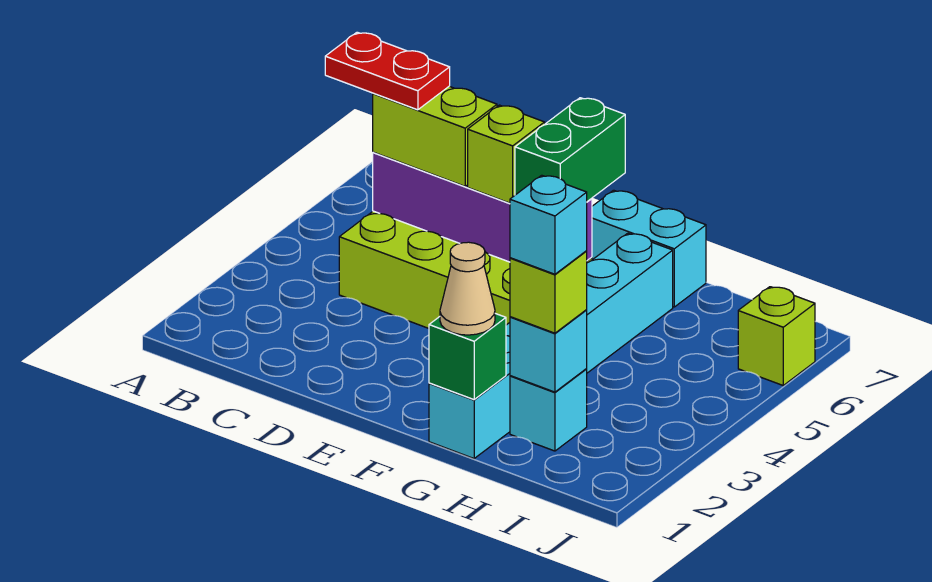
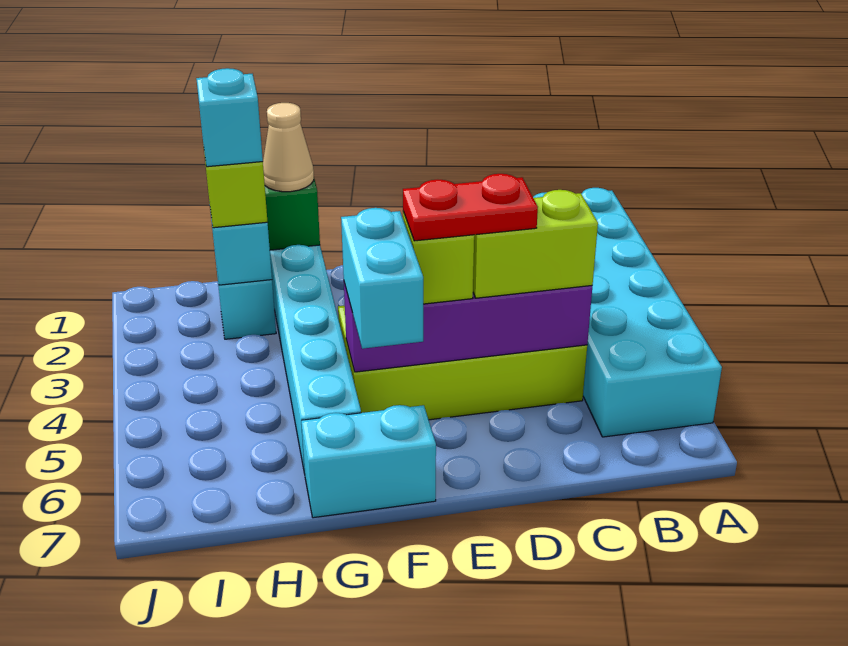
none -> cyan brick A1:B6 level 1
red plate B5:C5 level 4 -> red plate D5:E5 level 4
green brick F5:F6 level 3 -> cyan brick F5:F6 level 3
lime brick J6 level 1 -> none

